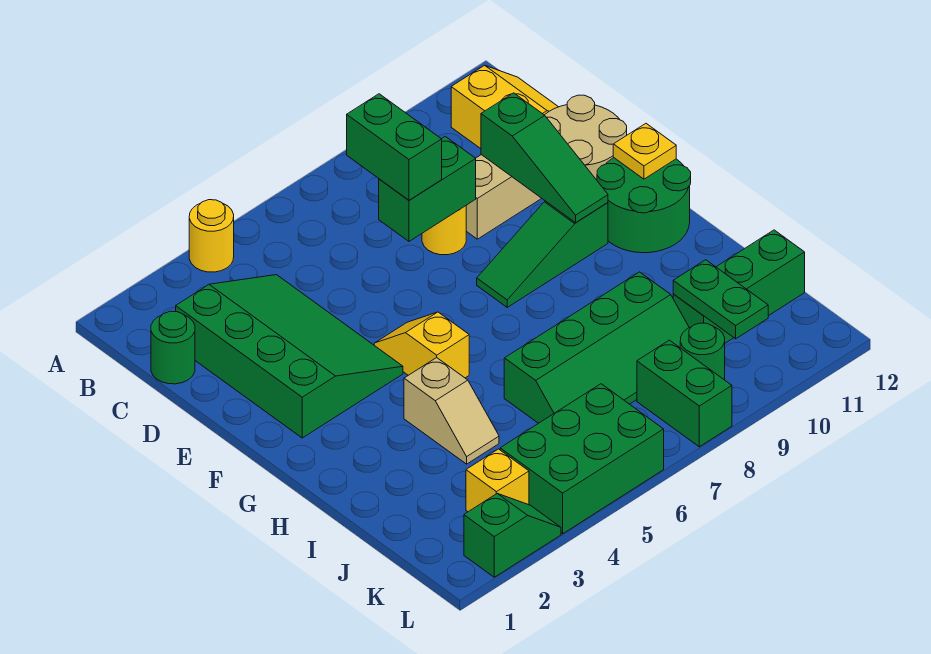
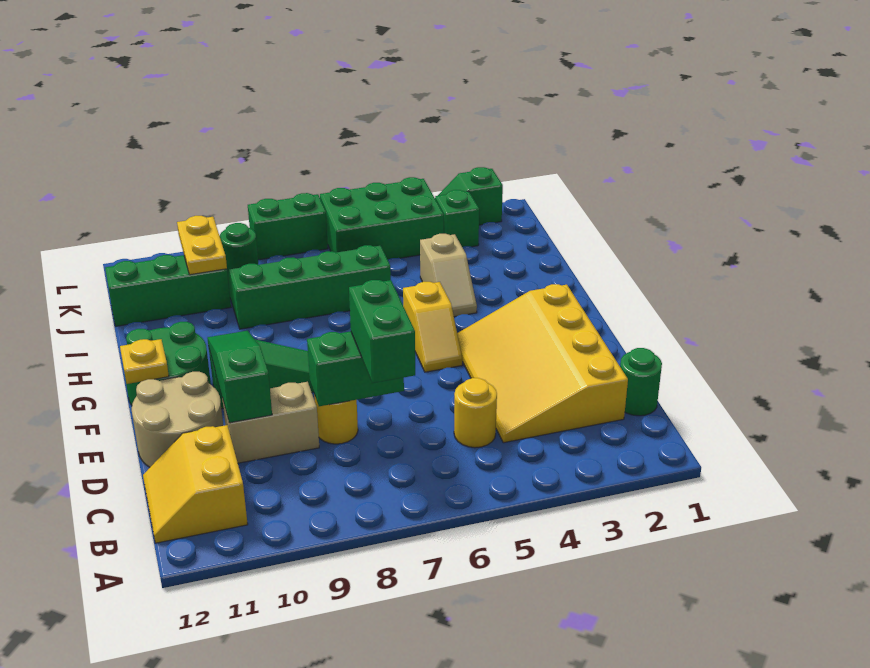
yellow round brick A4 level 1 -> yellow round brick C5 level 1
green slope C2:F4 level 1 top 2 -> yellow slope C2:F4 level 1 top 2
tan slope H4:I4 level 1 top H -> tan slope H4:I4 level 1 top I
green plate J10:K10 level 2 -> yellow plate J10:K10 level 2
yellow brick K3 level 1 -> green brick K3 level 1
green brick K8:L8 level 1 -> green brick L7:L8 level 1

